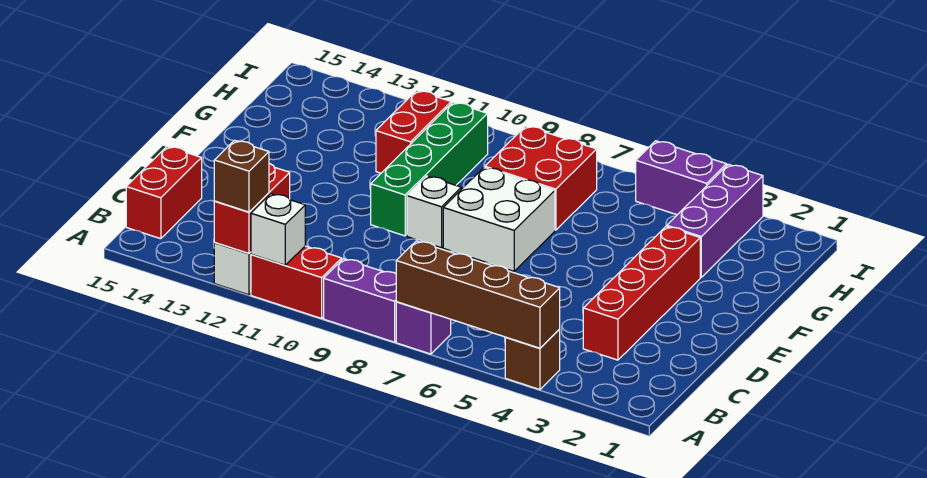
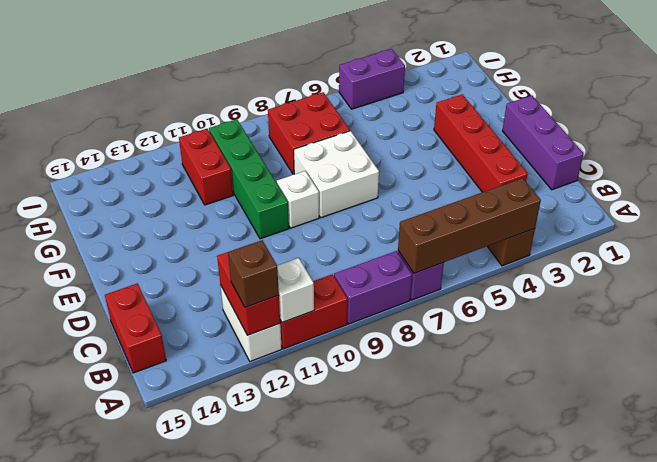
purple brick G3:I3 level 1 -> purple brick C1:E1 level 1

